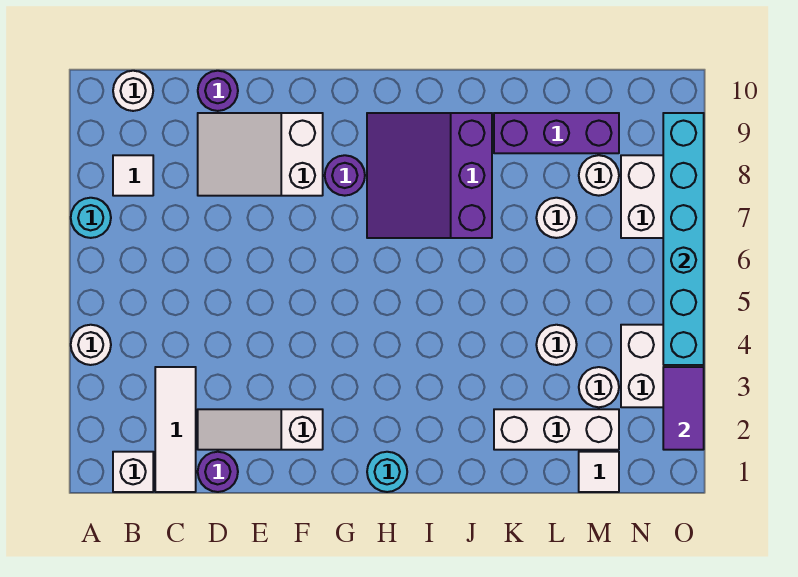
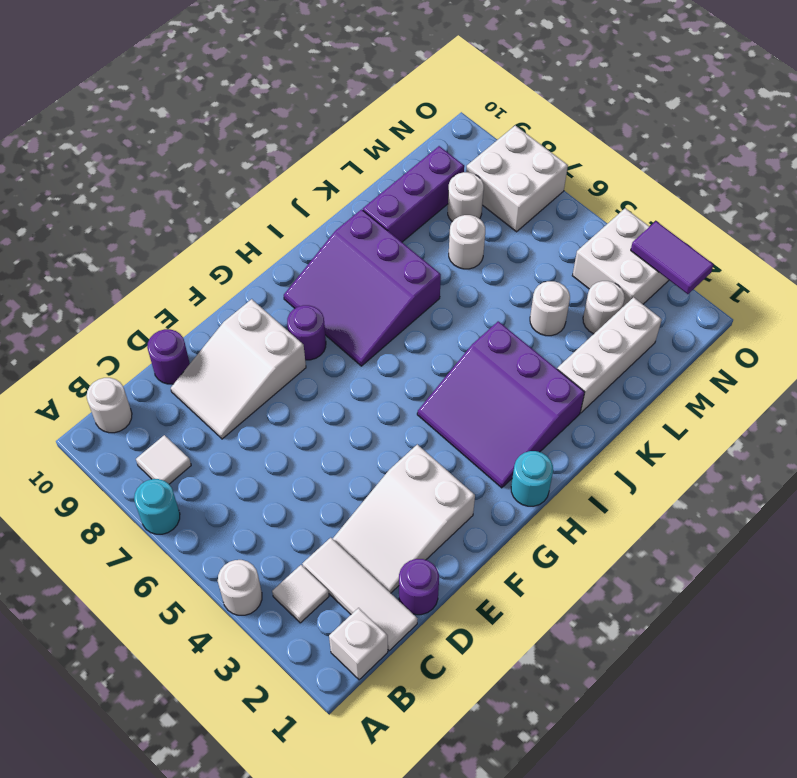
white slope D2:F2 level 1 top F -> white slope D2:F3 level 1 top F
none -> purple slope H2:J4 level 1 top J
white tile M1 level 1 -> white tile B3 level 1
cyan brick O4:O9 level 2 -> none

